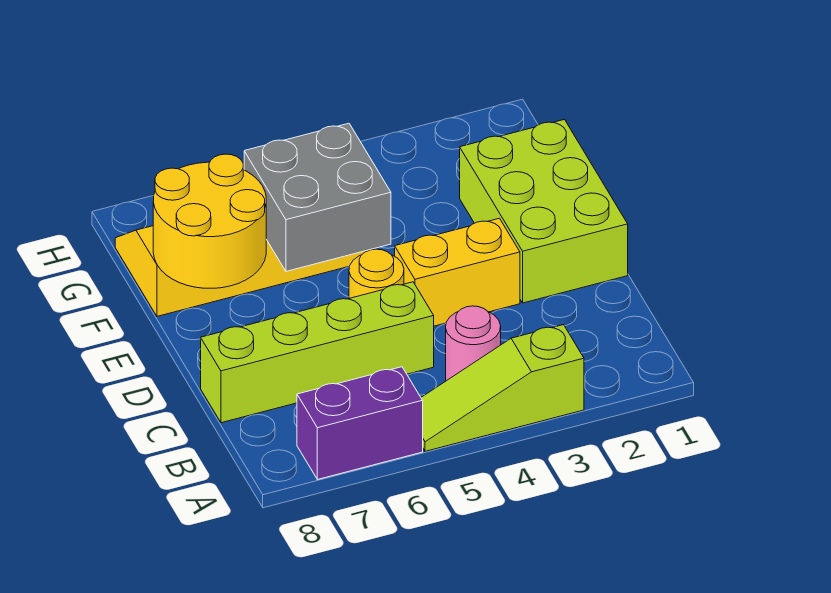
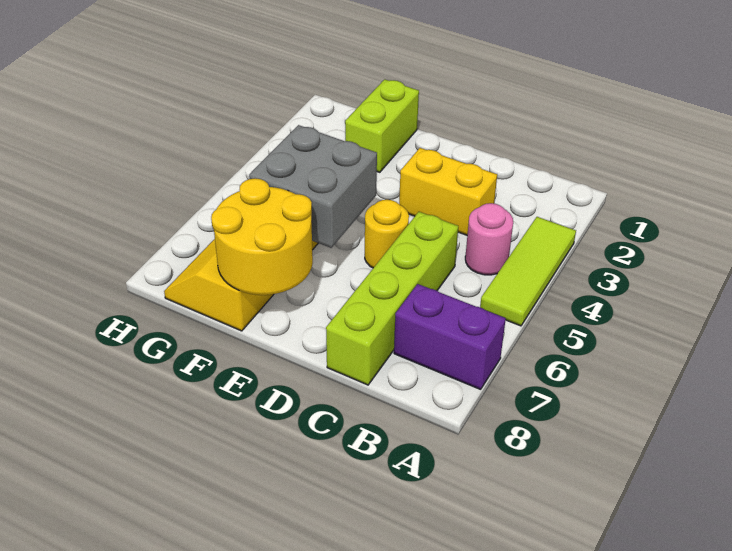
lime slope A3:A5 level 1 top 3 -> lime tile A3:A5 level 1
purple brick A6:A7 level 1 -> purple brick A7:B7 level 1
lime brick D1:F2 level 1 -> lime brick F1:F2 level 1
yellow brick D3:D4 level 1 -> yellow brick C3:D3 level 1

